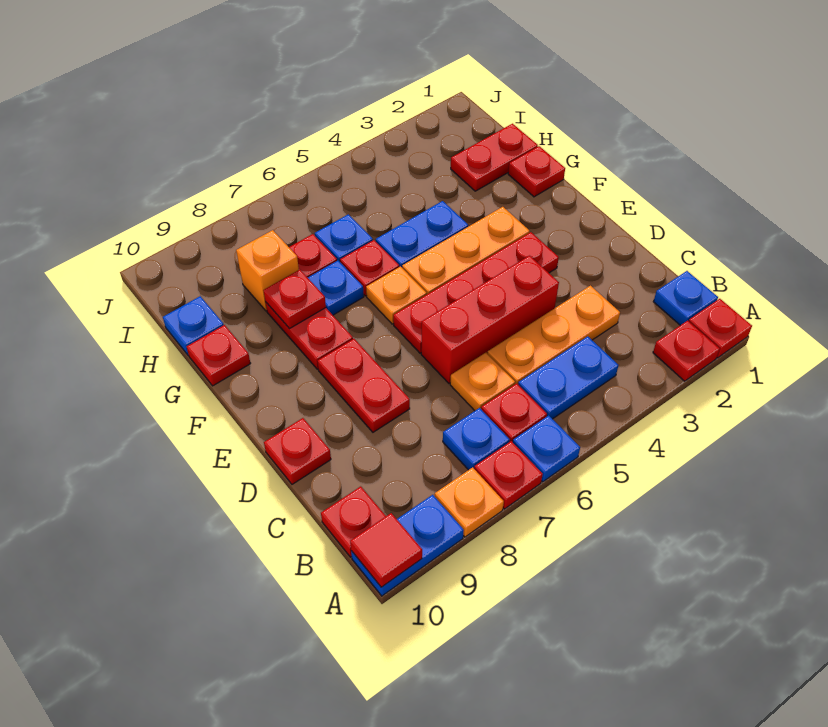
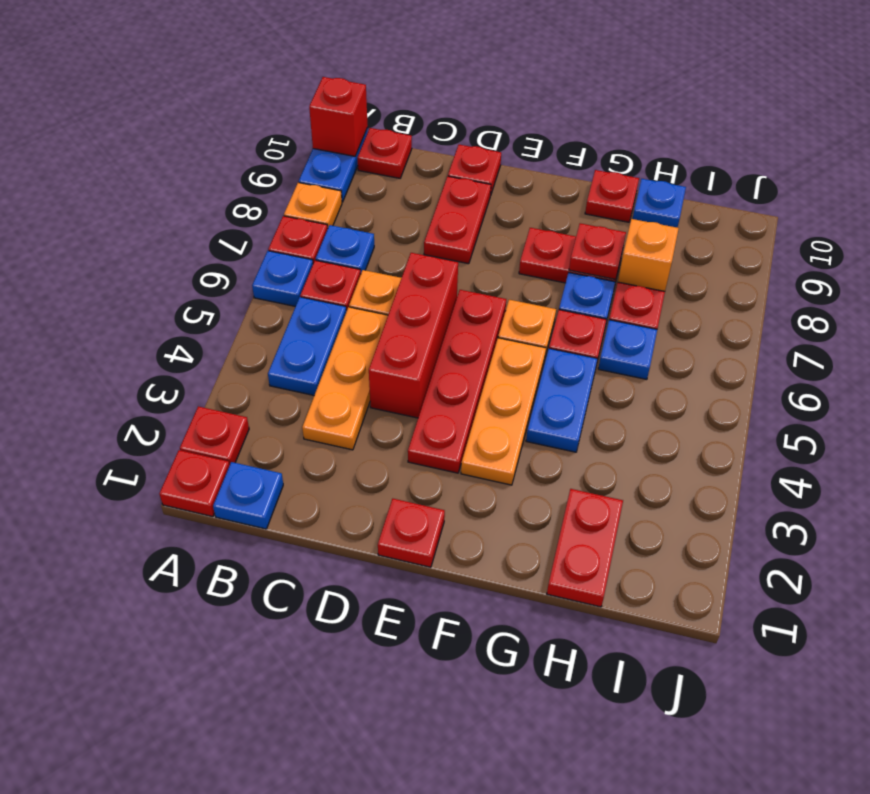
red tile A10 level 2 -> red brick A10 level 2
red plate D8:E8 level 1 -> red plate D8:D9 level 1
red plate G1 level 1 -> red plate E1 level 1

